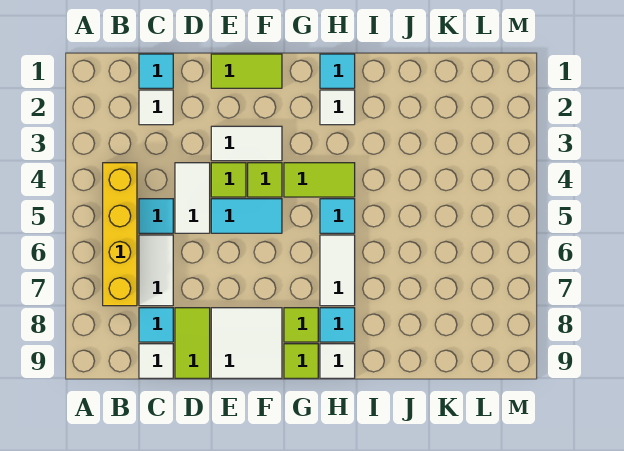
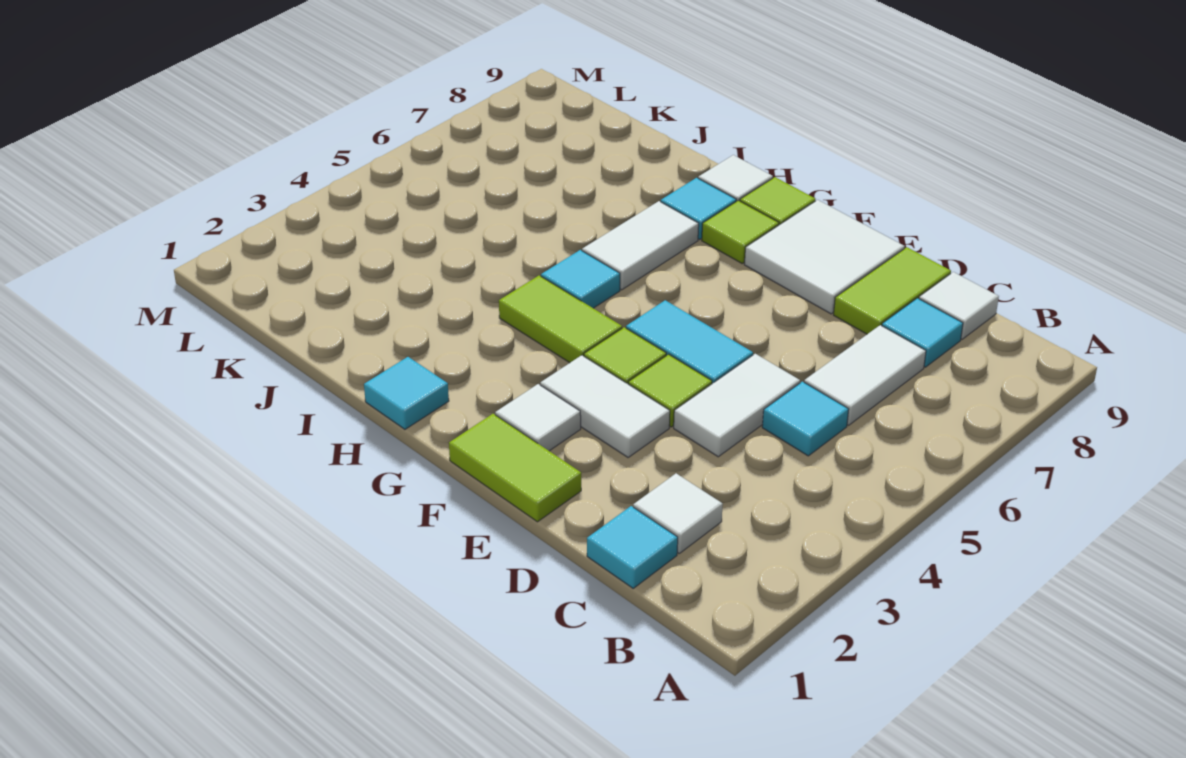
yellow brick B4:B7 level 1 -> none
white tile H2 level 1 -> white tile F2 level 1

